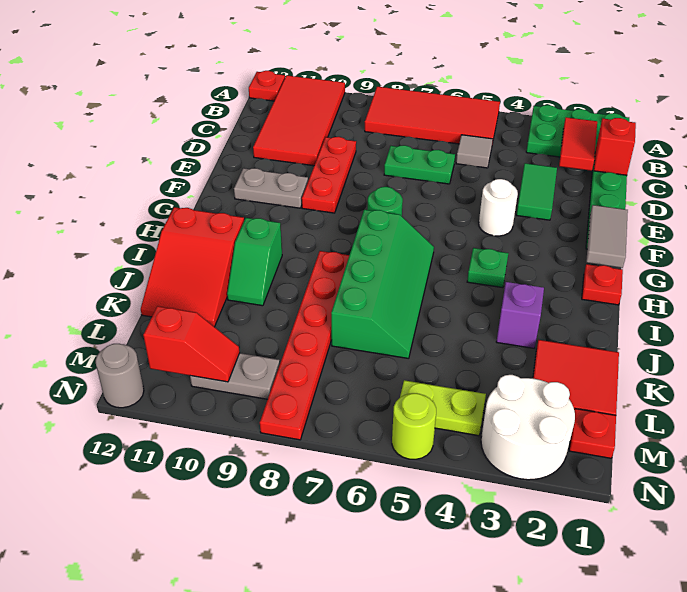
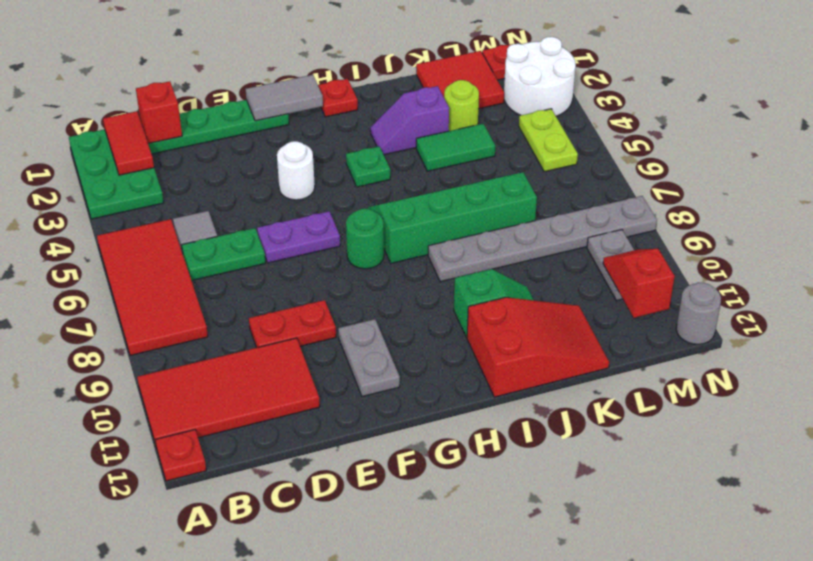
red tile B2:C2 level 2 -> red tile B1:B2 level 2
green tile D3:E3 level 1 -> green tile J4:K4 level 1
green plate D6:D7 level 1 -> green plate C6:D6 level 1
red plate D9:F9 level 1 -> red plate D9:E9 level 1
none -> purple plate E6:F6 level 1
red plate I8:N8 level 1 -> grey plate I8:N8 level 1
lime round brick N5 level 1 -> lime round brick K3 level 1

